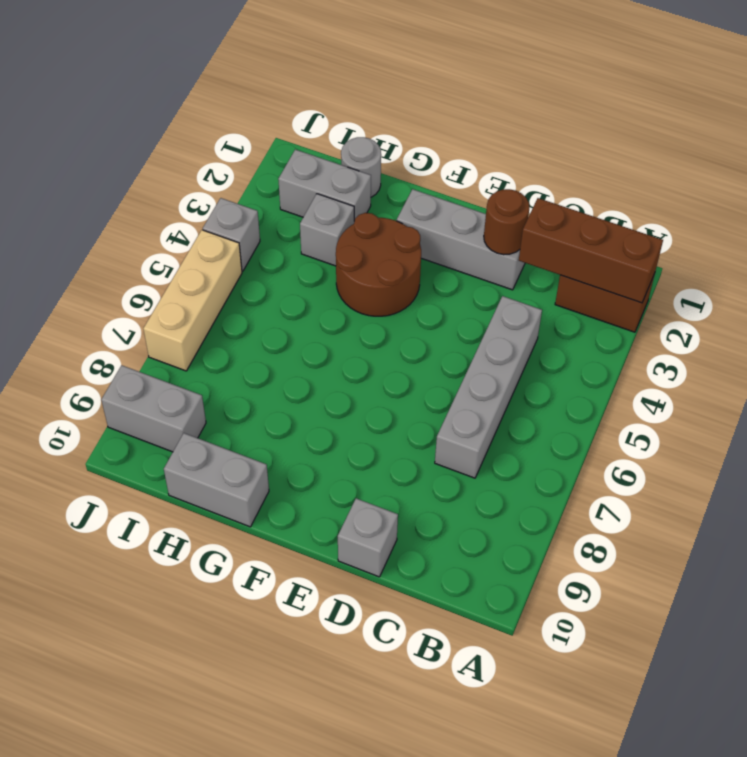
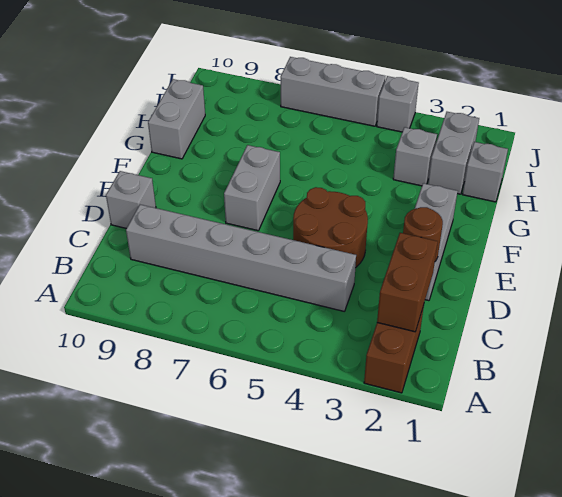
brown brick A2:C2 level 2 -> brown brick B2:C2 level 2
grey brick C4:C7 level 1 -> grey brick C4:C9 level 1
brown round brick F3:G4 level 1 -> brown round brick D4:E5 level 1
grey round brick H1 level 1 -> grey brick H1 level 1
grey brick I9:J9 level 1 -> grey brick E7:F7 level 1
tan brick J5:J7 level 1 -> grey brick J5:J7 level 1

